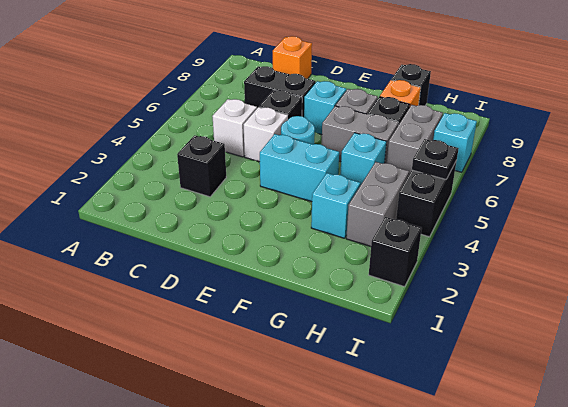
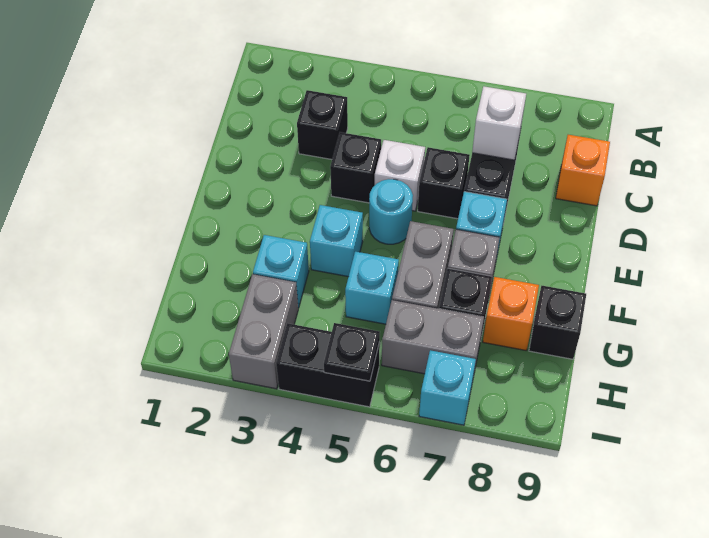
white brick C5 level 1 -> white brick C7 level 2
cyan brick E4:F4 level 1 -> cyan brick F4 level 1
grey brick H3:H4 level 1 -> grey brick H3:I3 level 1
black brick I2 level 1 -> black brick D4 level 1

